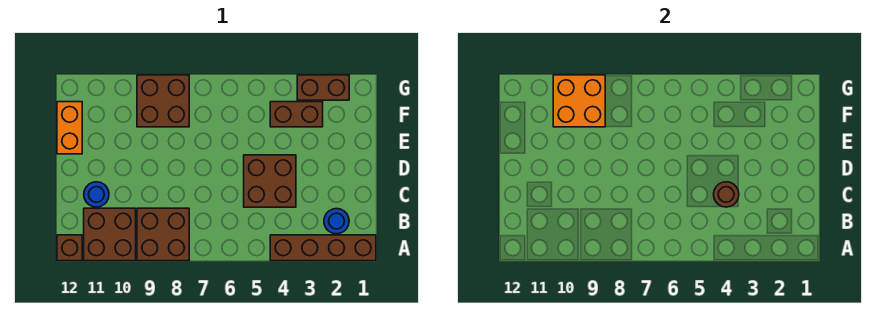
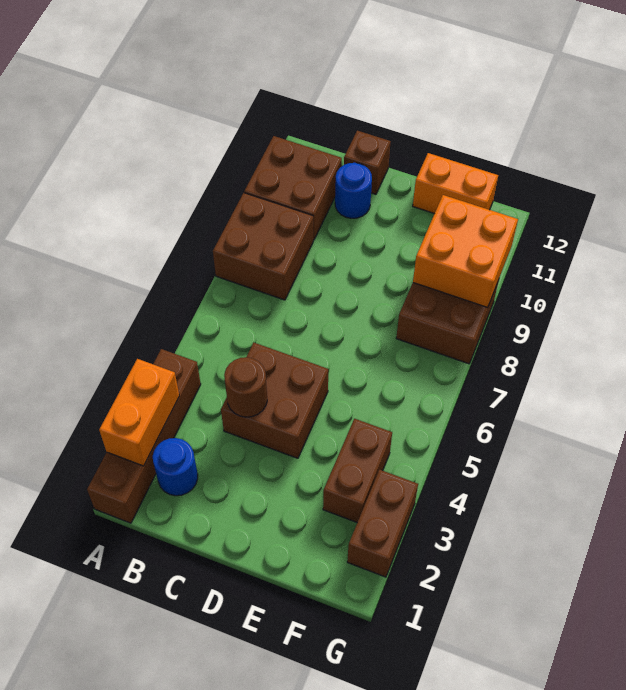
none -> orange brick A2:A3 level 2
brown brick A12 level 1 -> brown brick C12 level 1

